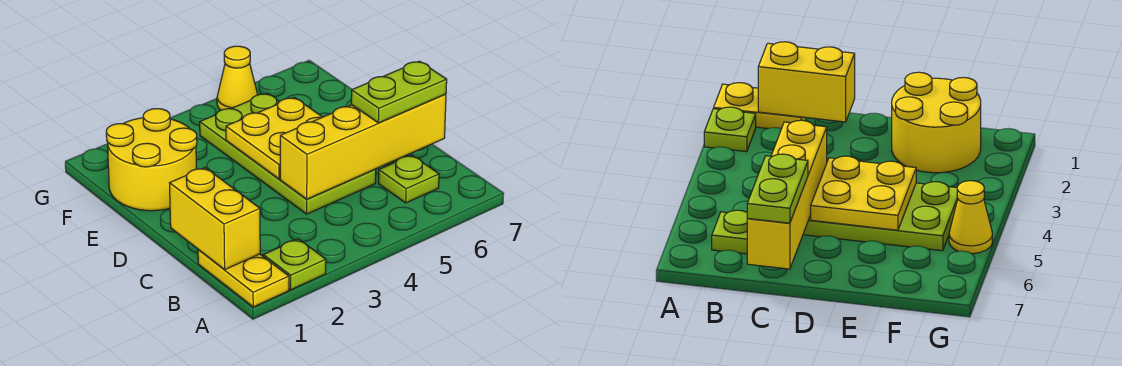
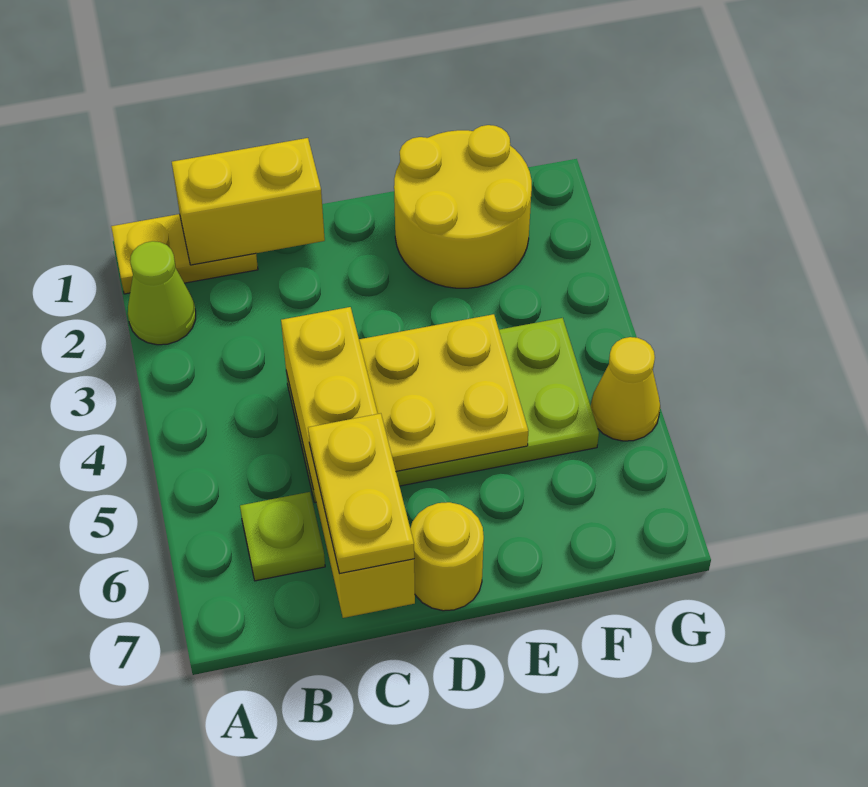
lime plate A2 level 1 -> lime cone A2 level 1
lime plate C6:C7 level 3 -> yellow plate C6:C7 level 3
none -> yellow round brick D7 level 1

